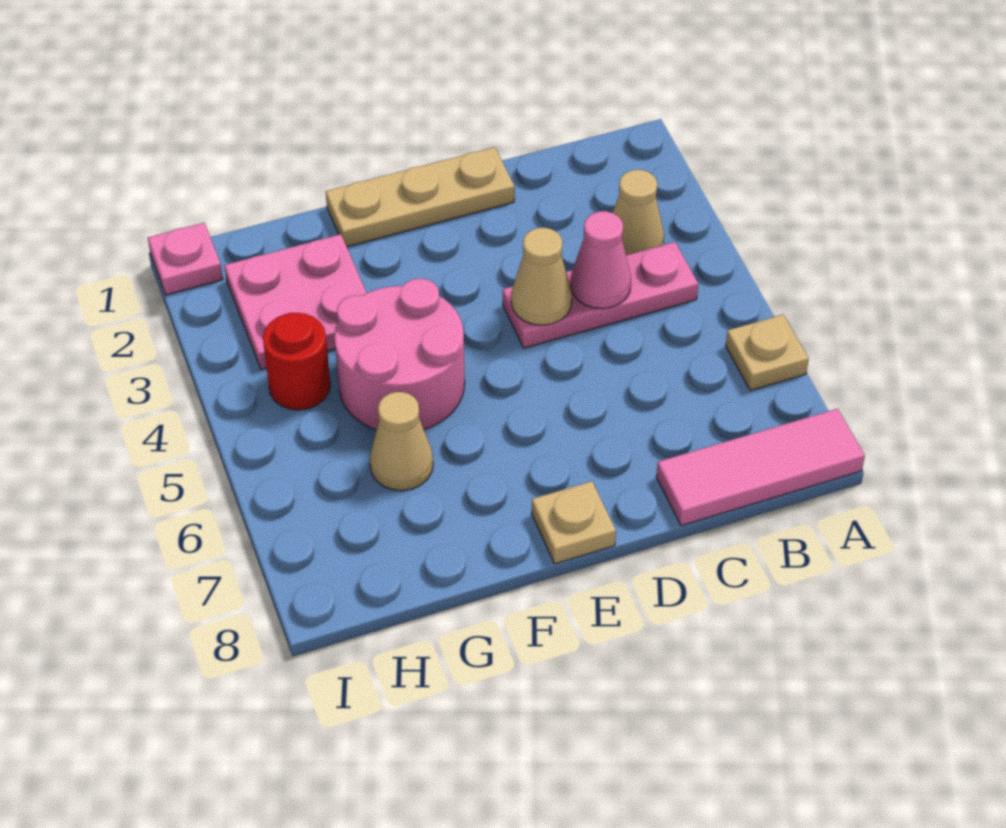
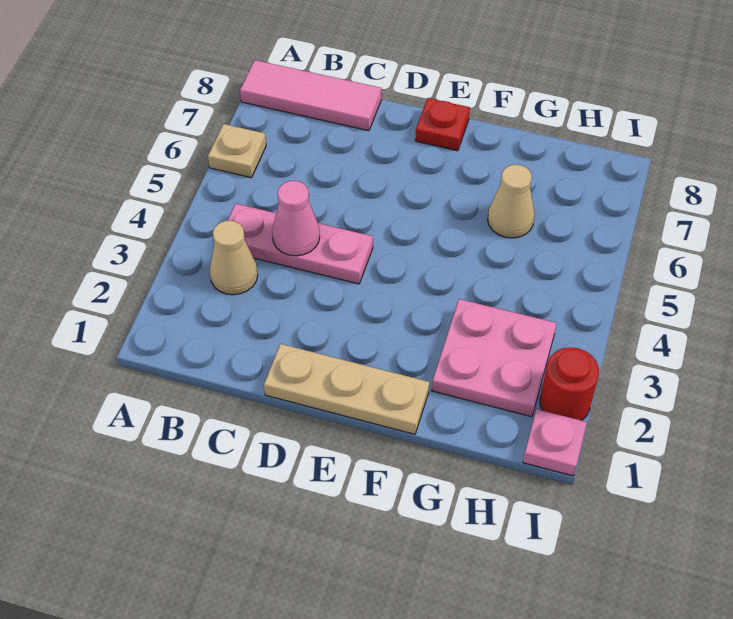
tan cone D4 level 2 -> none
tan plate E8 level 1 -> red plate E8 level 1
pink round brick F4:G5 level 1 -> none
red round brick H4 level 1 -> red round brick I2 level 1

